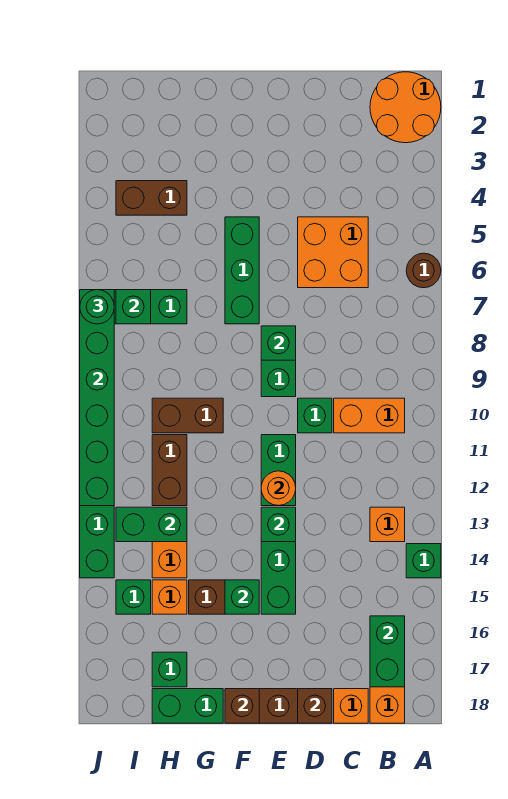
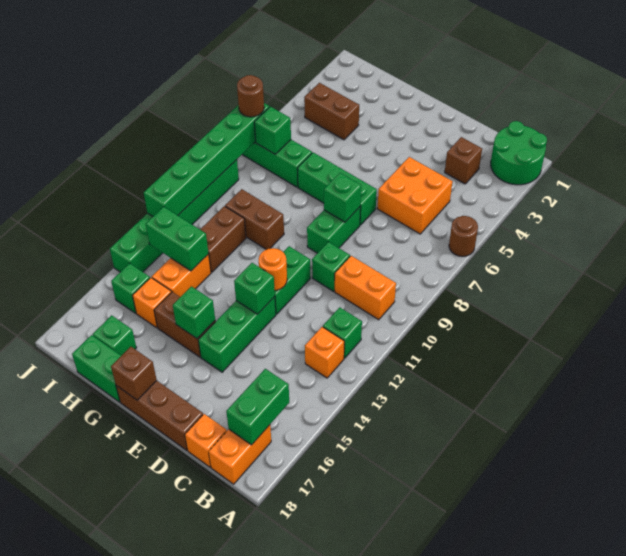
orange round brick A1:B2 level 1 -> green round brick A1:B2 level 1
green brick A14 level 1 -> green brick B12 level 1
brown brick D18 level 2 -> brown brick C3 level 1
green brick F5:F7 level 1 -> green brick E7:G7 level 1
green round brick J7 level 3 -> brown round brick J7 level 3

